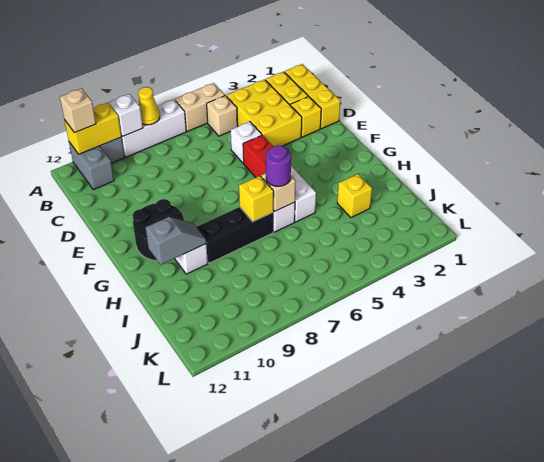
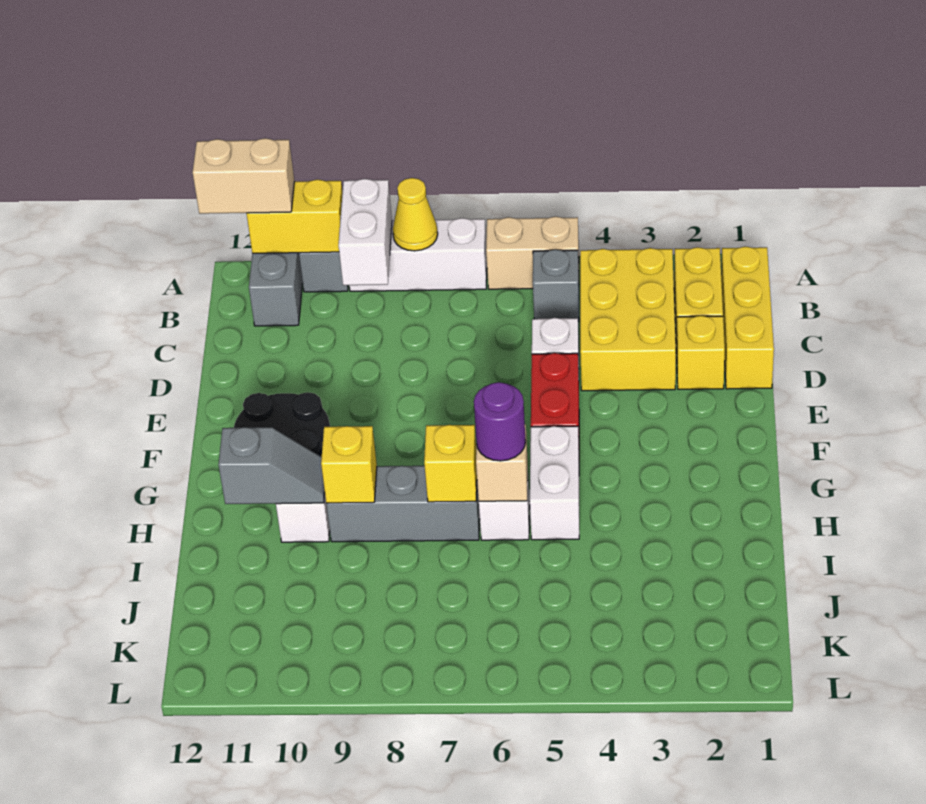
white brick A9 level 2 -> white brick A9:B9 level 2
tan brick A11 level 3 -> tan brick A11:A12 level 3
tan brick B5 level 1 -> grey brick B5 level 1
black brick H7:H9 level 1 -> grey brick H7:H9 level 1
yellow brick I3 level 1 -> yellow brick H9 level 2

